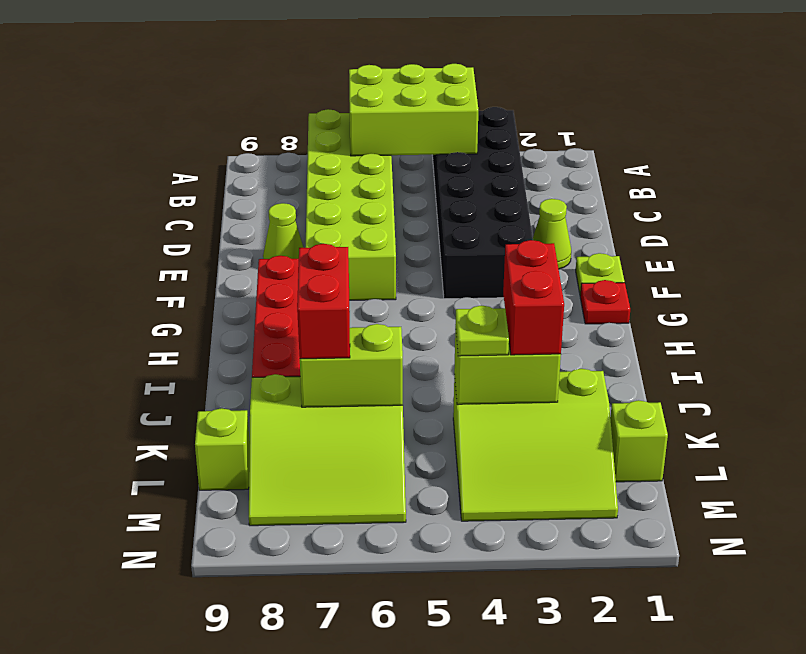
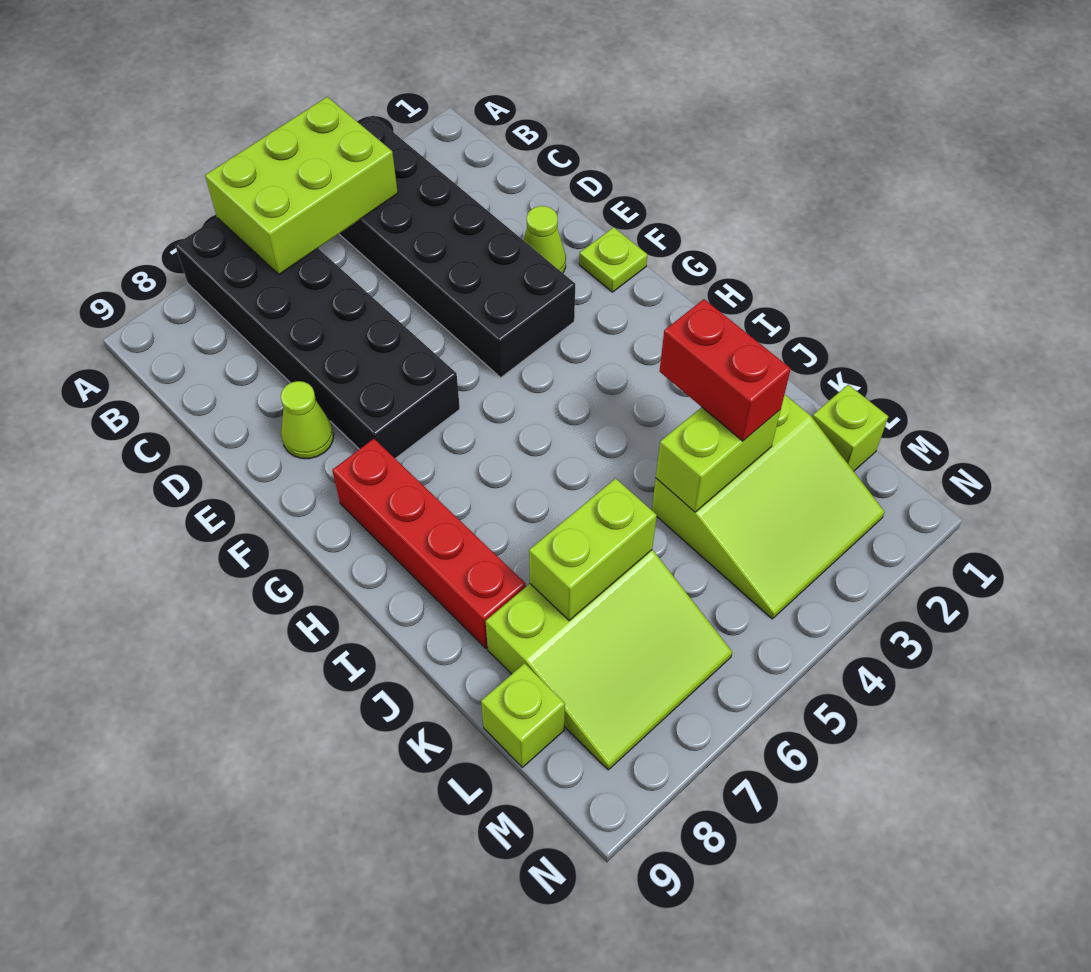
lime brick A6:F7 level 1 -> black brick A6:F7 level 1
red plate G1 level 1 -> none
red brick J7:K7 level 3 -> none
lime plate K4 level 3 -> none

